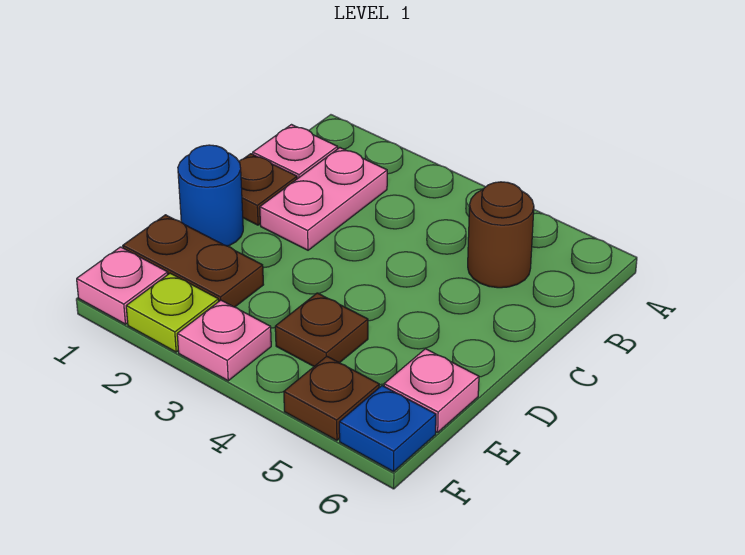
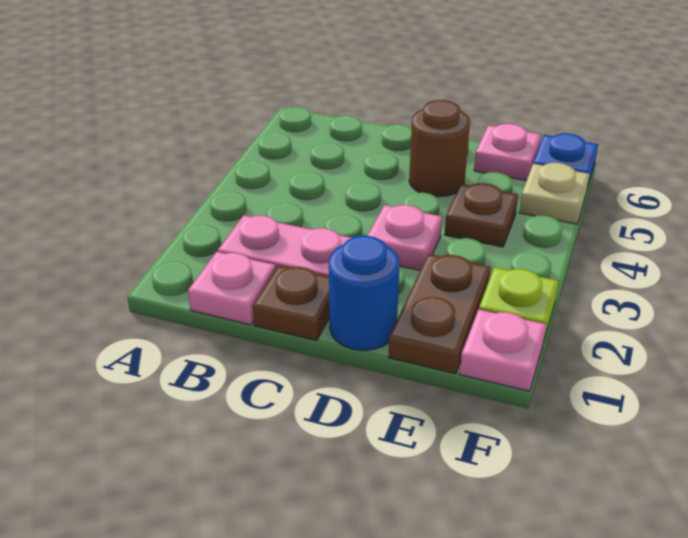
brown round brick B5 level 1 -> brown round brick D5 level 1
pink plate F3 level 1 -> pink plate D3 level 1
brown plate F5 level 1 -> tan plate F5 level 1

